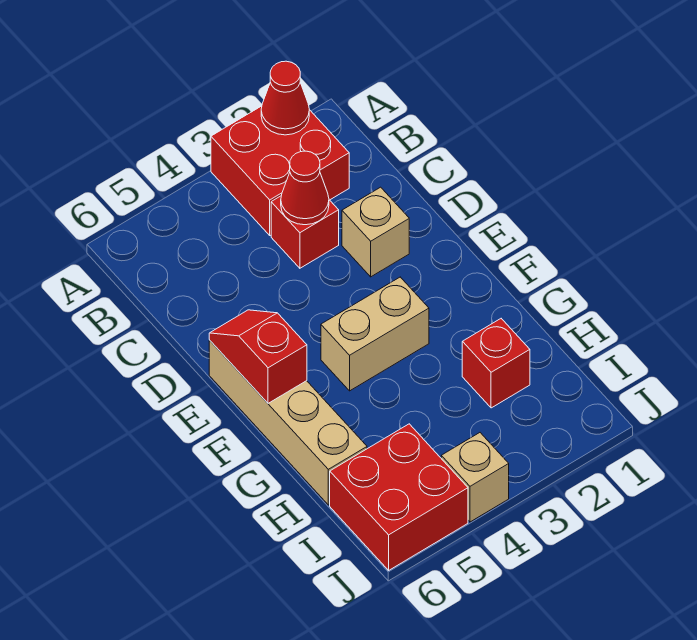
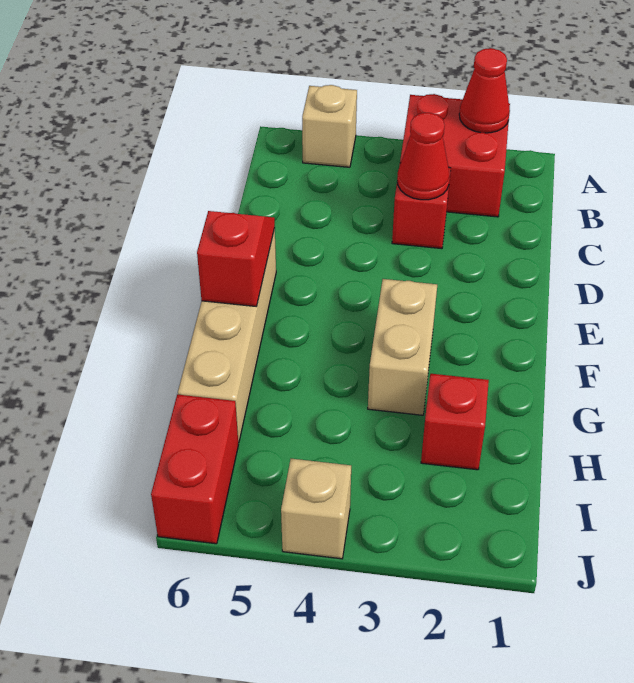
tan brick D2 level 1 -> tan brick A5 level 1
tan brick F3:F4 level 1 -> tan brick F3:G3 level 1
red brick I5:J6 level 1 -> red brick I6:J6 level 1

